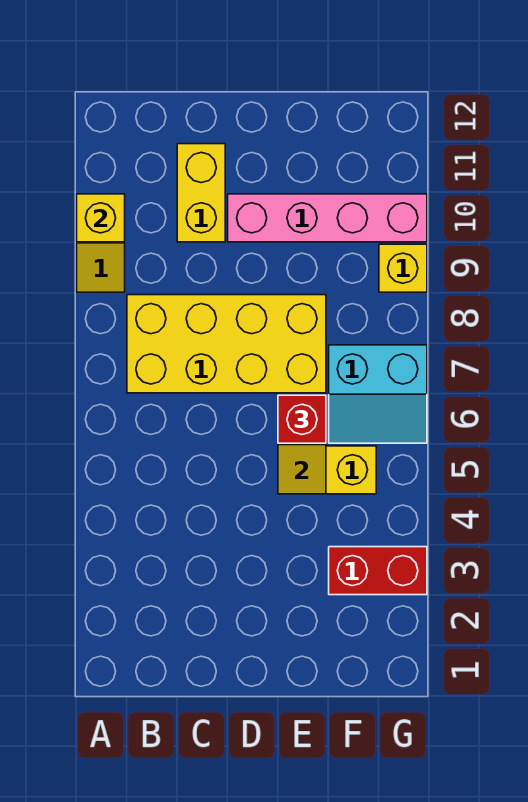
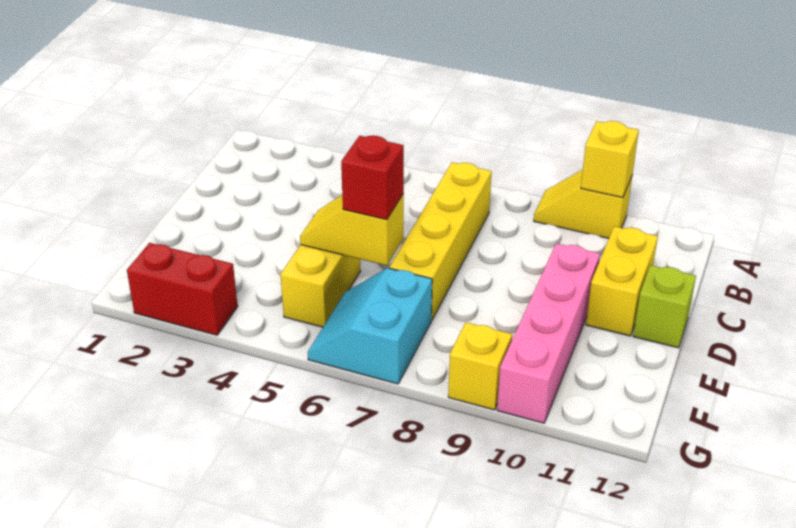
yellow brick B7:E8 level 1 -> yellow brick B7:E7 level 1
yellow brick C10:C11 level 1 -> yellow brick C11:D11 level 1
none -> lime brick D12 level 1
red brick F3:G3 level 1 -> red brick G2:G3 level 1

